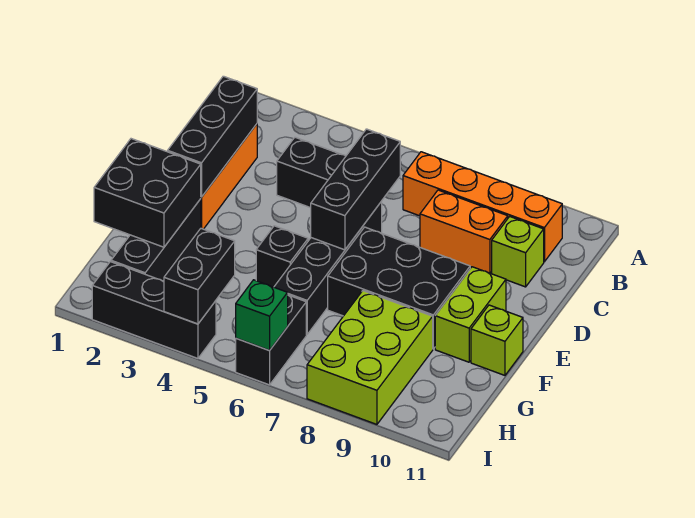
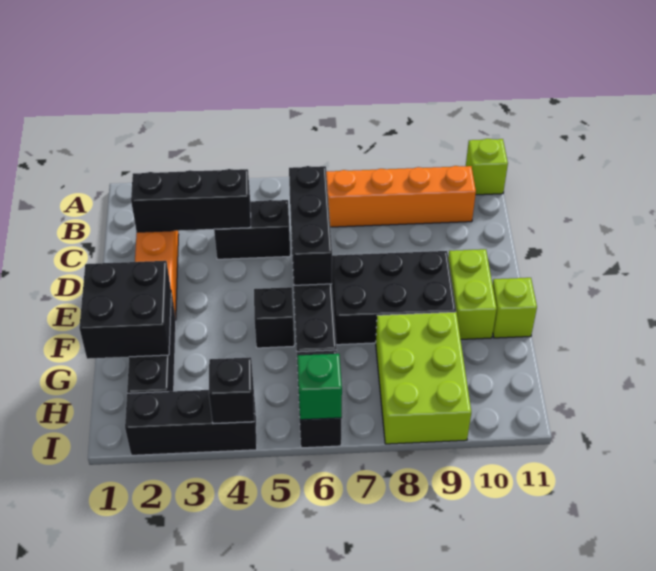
black brick C2:E2 level 2 -> black brick C2:C4 level 2
orange brick C8:C9 level 1 -> none
lime brick C10 level 1 -> lime brick A11 level 1
black brick H4:I4 level 2 -> black brick I4 level 2

